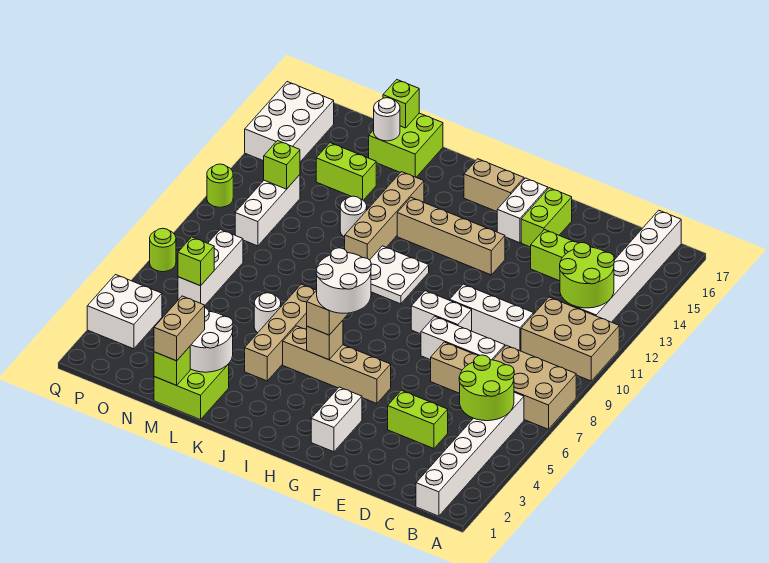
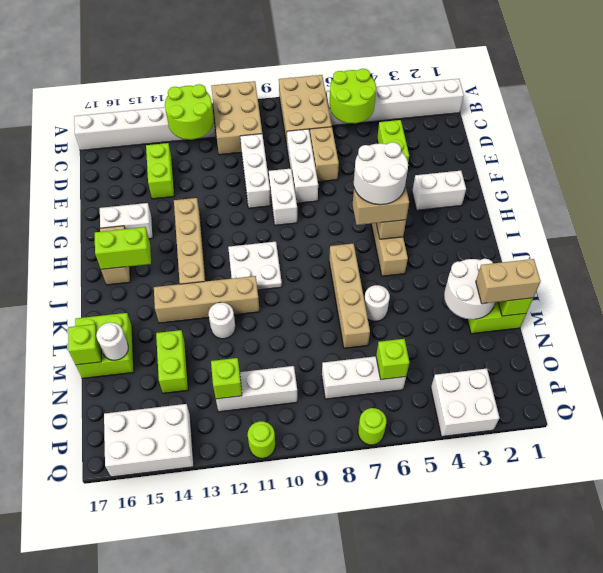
lime brick F15:F16 level 1 -> lime brick I15:I16 level 2
tan brick K4:K7 level 1 -> tan brick J7:M7 level 1

